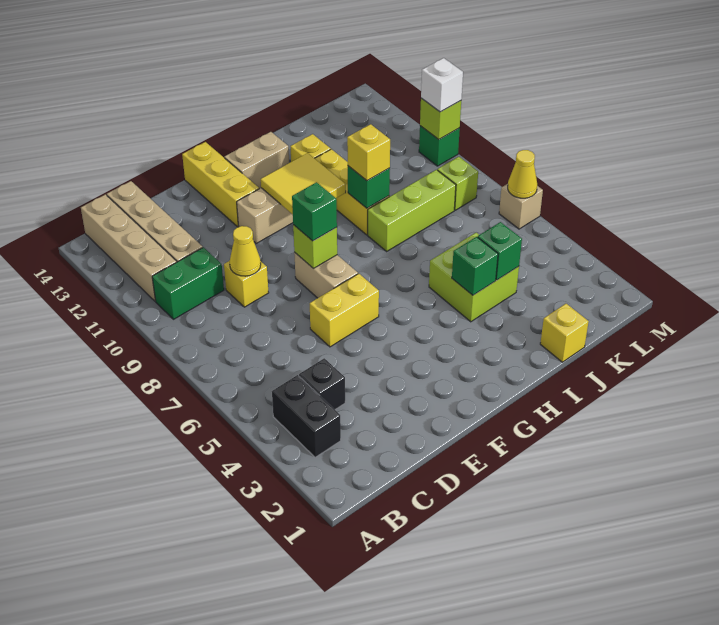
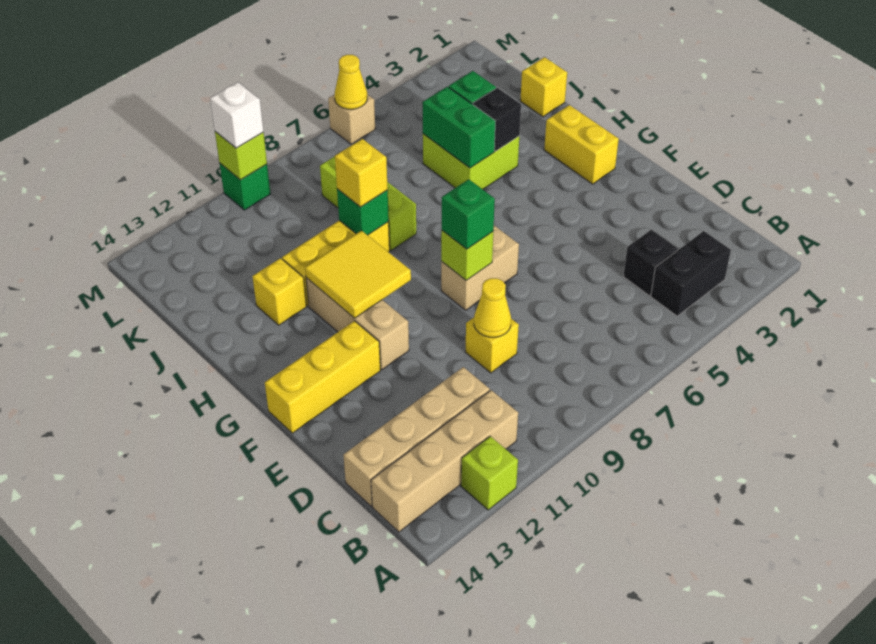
green brick B10:C10 level 1 -> green brick I5:J5 level 2
yellow brick E6:F6 level 1 -> yellow brick G2:H2 level 1
tan brick G13:H13 level 1 -> none
green brick I4 level 2 -> black brick I4 level 2
lime brick L8 level 1 -> lime brick A12 level 1

